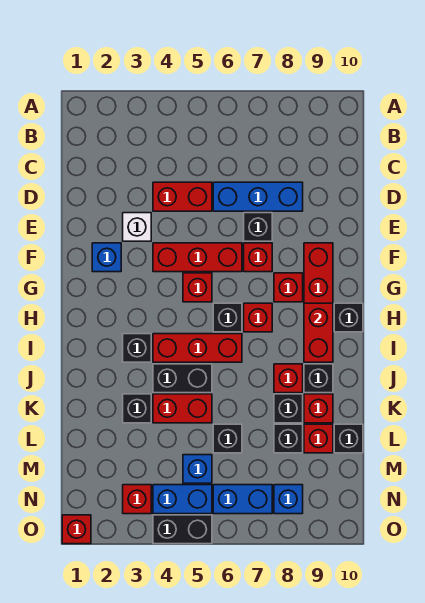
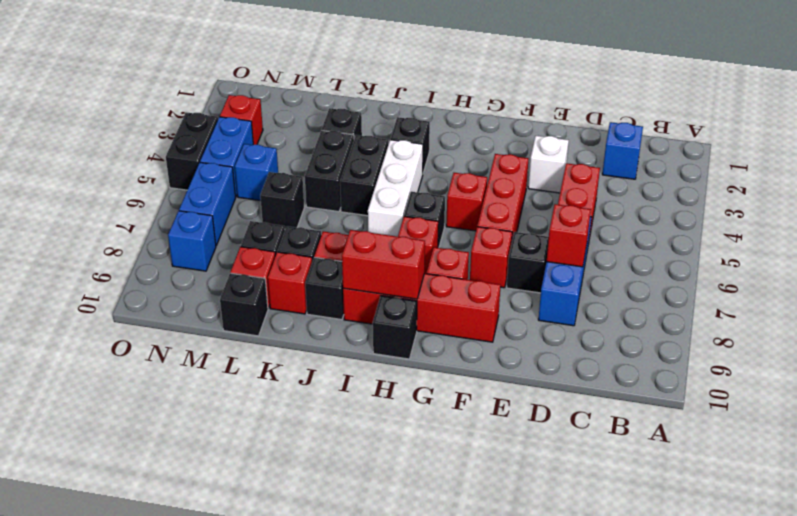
blue brick F2 level 1 -> blue brick C2 level 1
red brick I4:I6 level 1 -> white brick I4:I6 level 1
red brick K4:K5 level 1 -> black brick K4:K5 level 1
red brick O1 level 1 -> red brick D7 level 2

